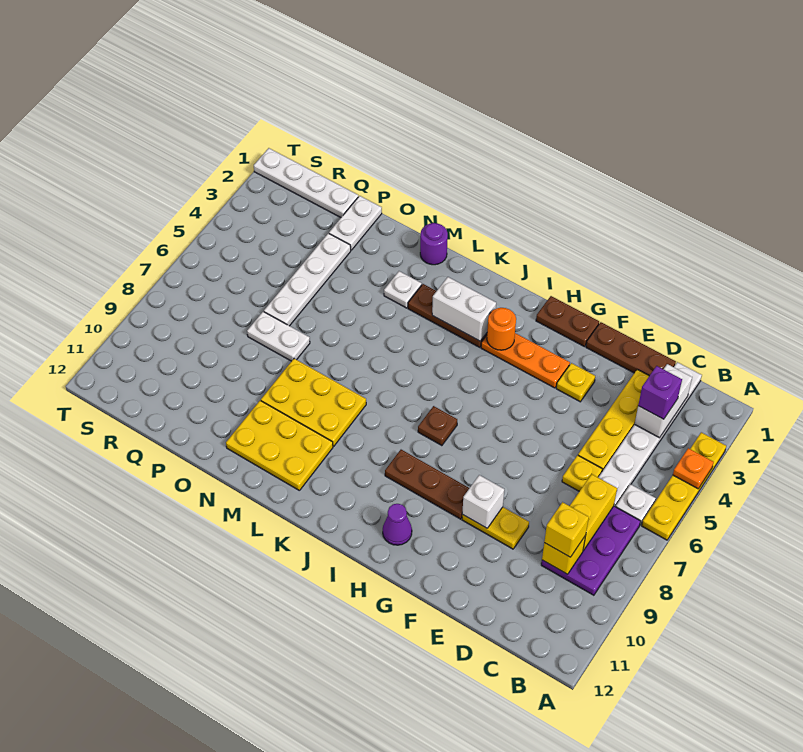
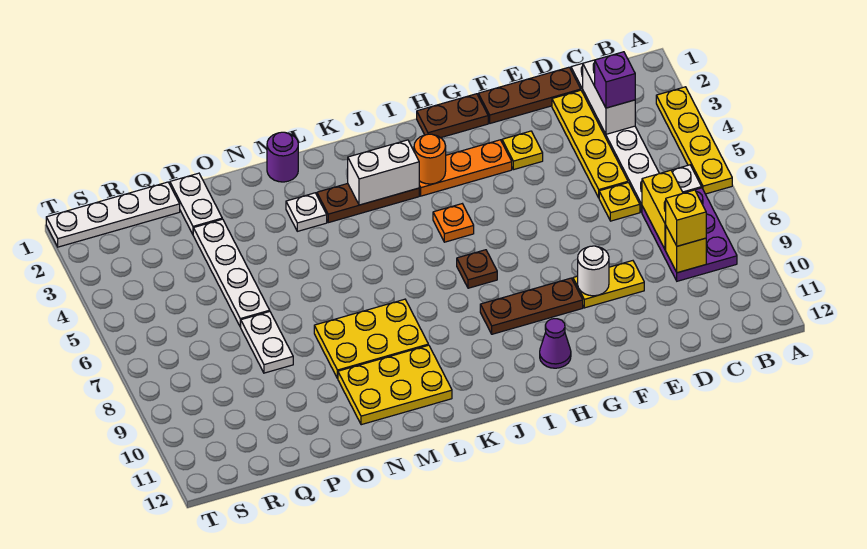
orange plate A4 level 2 -> orange plate I5 level 1
white brick F9 level 2 -> white round brick F9 level 2
white plate O7:P7 level 1 -> white plate P7:P8 level 1

